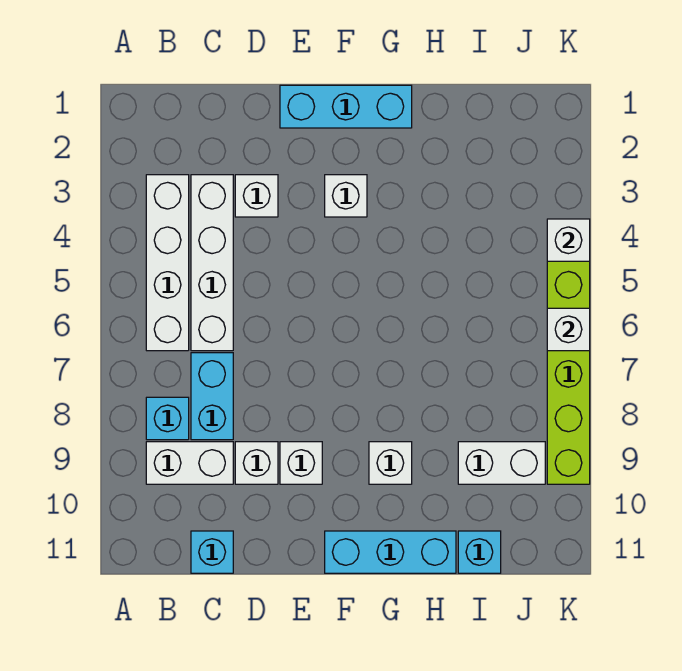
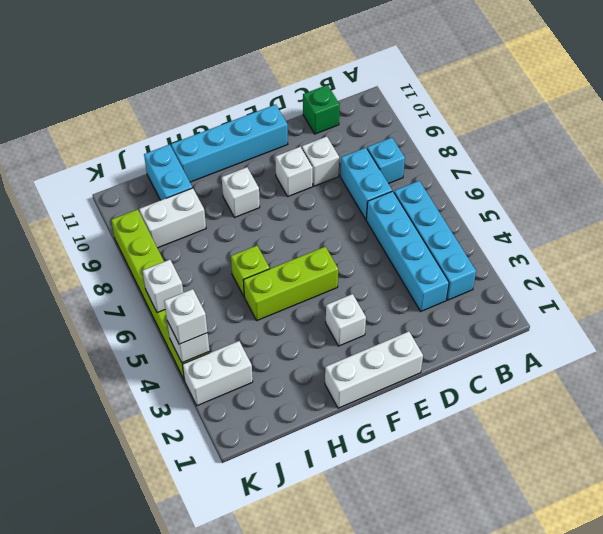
white brick B3:B6 level 1 -> cyan brick B3:B6 level 1
white brick B9:C9 level 1 -> white brick J3:K3 level 1
white brick C3:C6 level 1 -> cyan brick C3:C6 level 1
cyan brick C11 level 1 -> green brick C11 level 1
white brick D3 level 1 -> white brick K4 level 3
cyan brick E1:G1 level 1 -> white brick E1:G1 level 1
none -> lime brick F5:H5 level 1
cyan brick F11:H11 level 1 -> cyan brick E11:H11 level 1
none -> lime brick H6 level 1
cyan brick I11 level 1 -> cyan brick I10:I11 level 1

